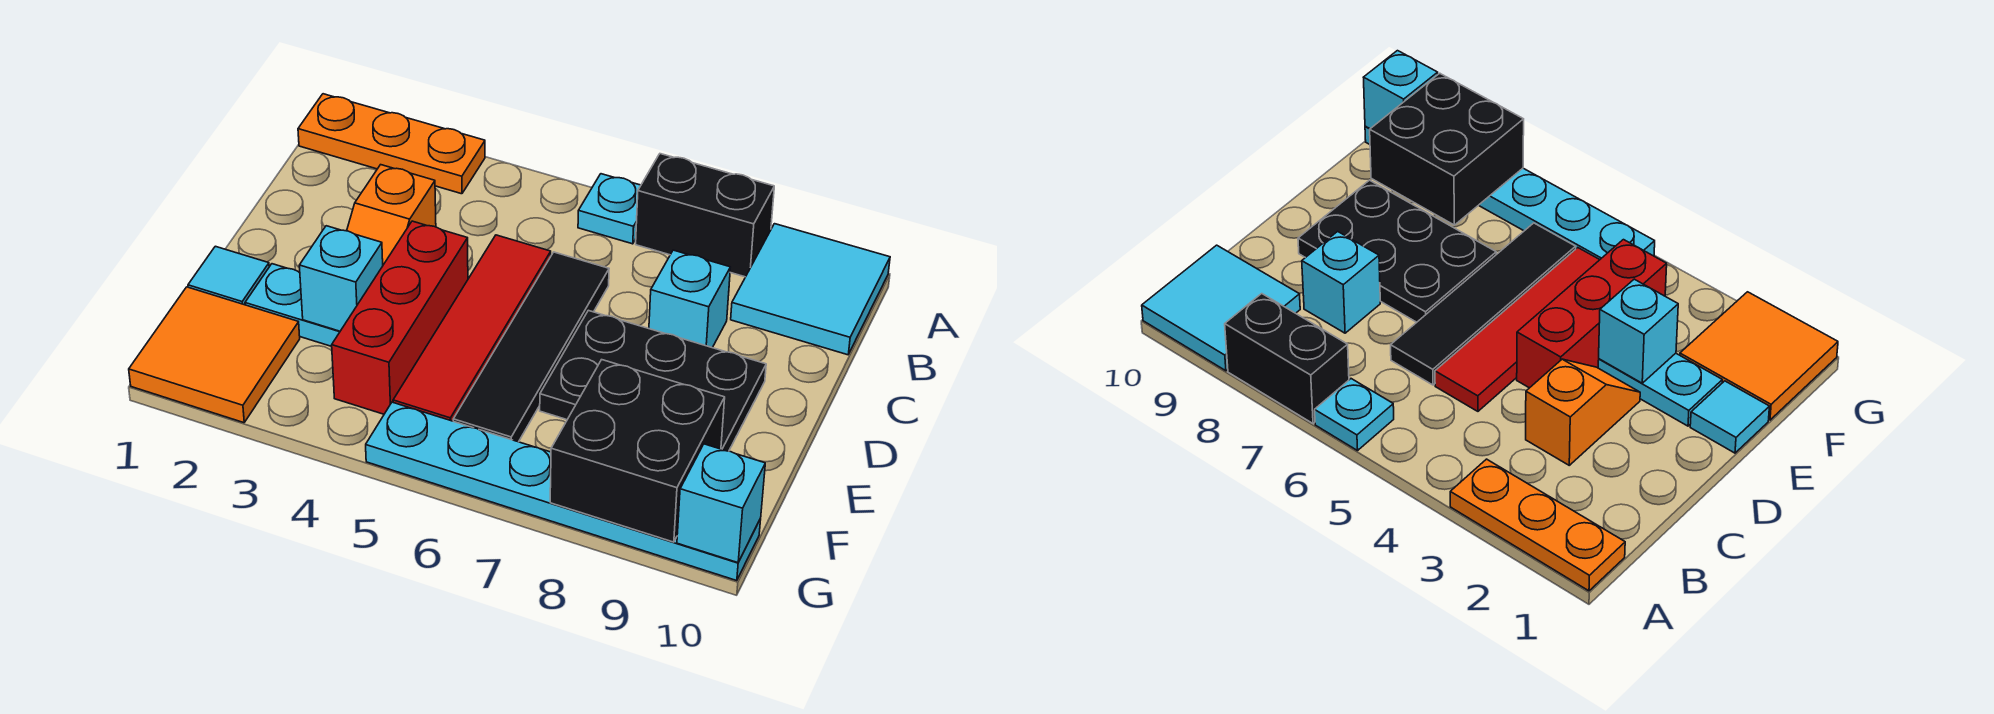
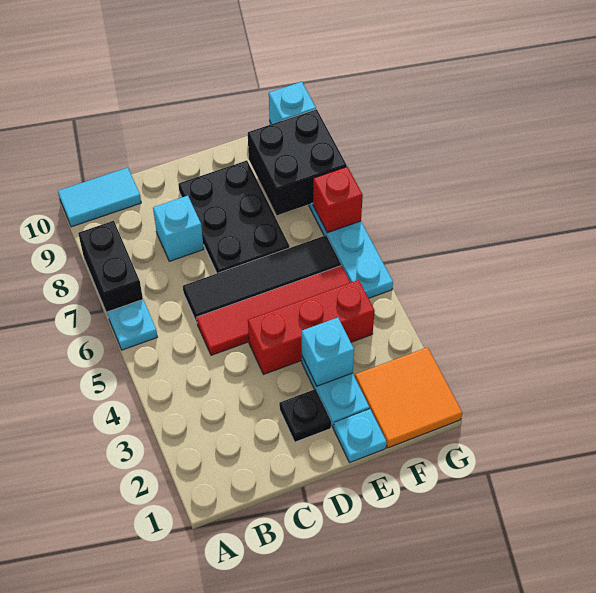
orange plate A1:A3 level 1 -> none
cyan tile A9:B10 level 1 -> cyan tile A10:B10 level 1
orange slope C3:D3 level 1 top C -> none
none -> black plate D2 level 1
cyan tile E1 level 1 -> cyan plate E1 level 1
none -> red brick G7 level 2

